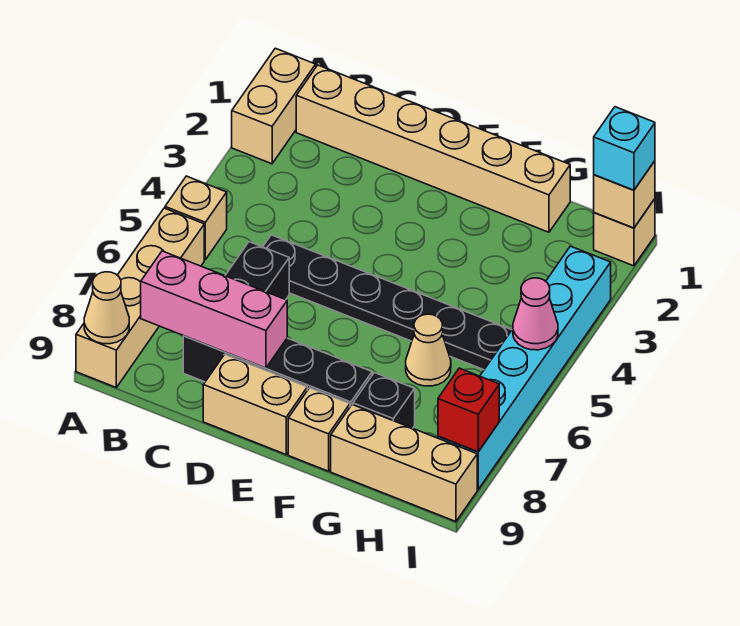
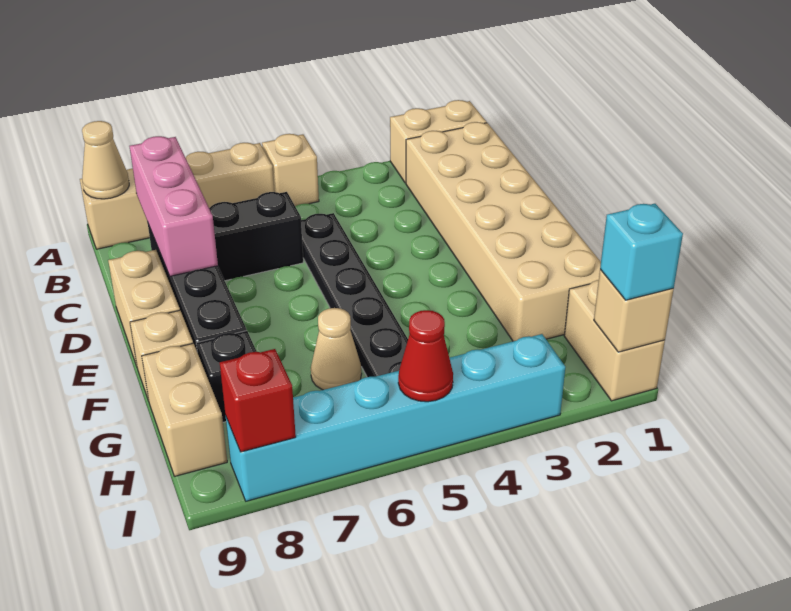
tan brick B1:G1 level 1 -> tan brick B1:G2 level 1
tan brick G9:I9 level 1 -> tan brick G9:H9 level 1
tan brick I1 level 1 -> tan brick H1:I1 level 1
pink cone I5 level 2 -> red cone I5 level 2

